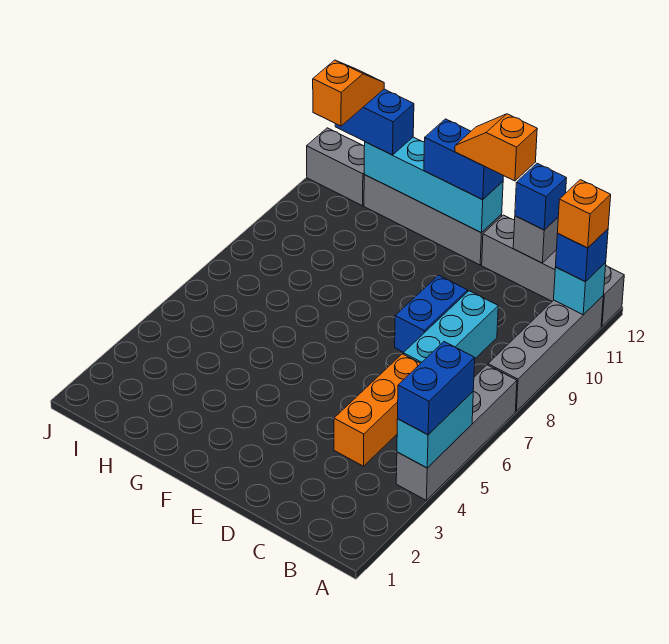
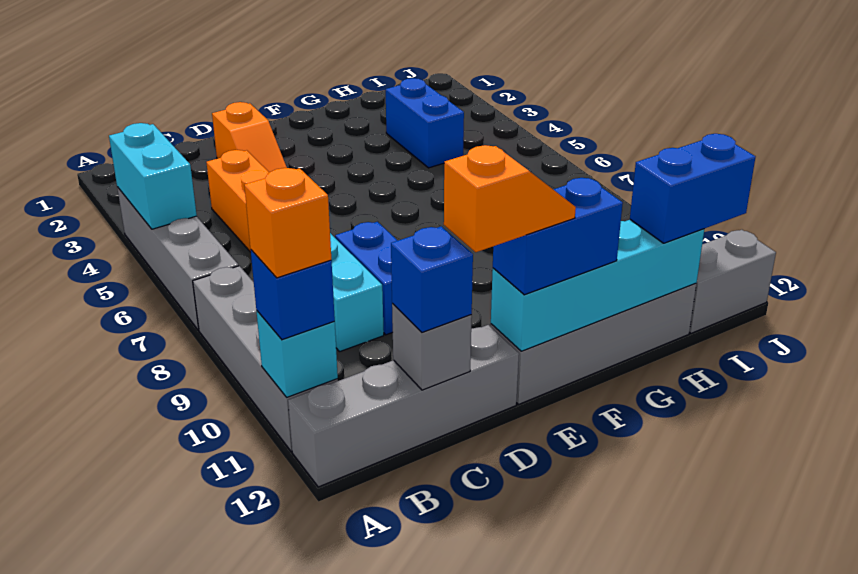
blue brick A4:A5 level 3 -> blue brick H3:H4 level 1
orange slope I11:I12 level 4 top 11 -> orange slope D2:D3 level 1 top 2

